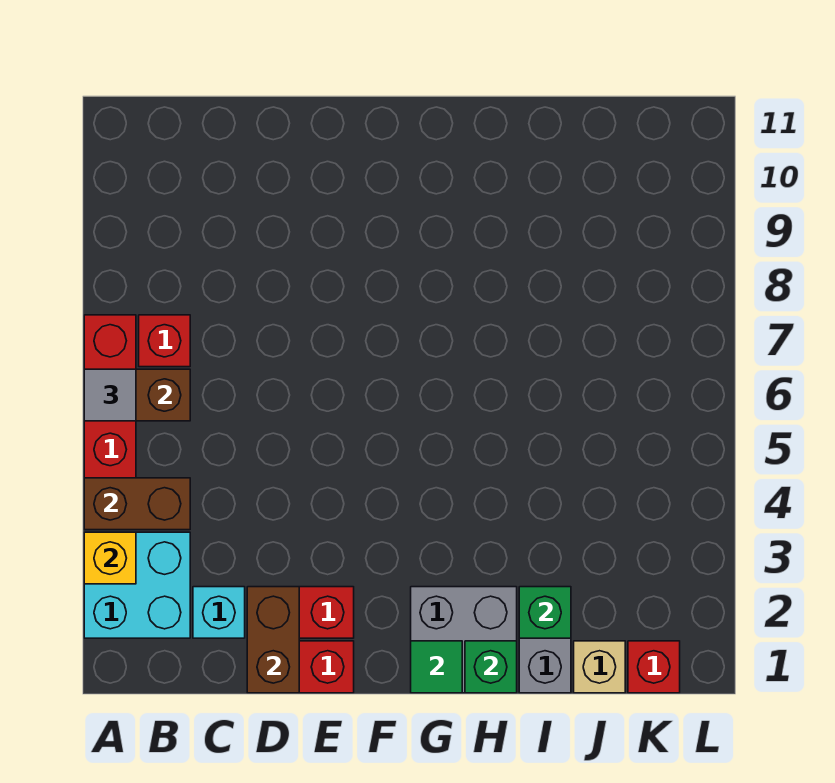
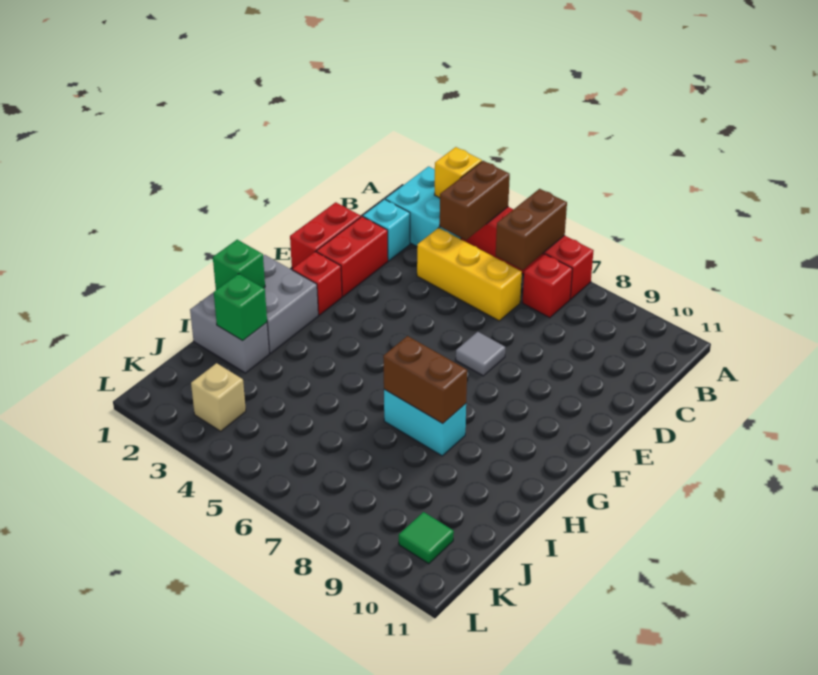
grey tile A6 level 3 -> grey tile E7 level 1
none -> yellow brick C4:C6 level 1
brown brick D1:D2 level 2 -> brown brick H7:H8 level 2
green tile G1 level 2 -> green tile K10 level 1
none -> cyan brick H7:H8 level 1
tan brick J1 level 1 -> tan brick K3 level 1
red brick K1 level 1 -> red brick F2 level 1

